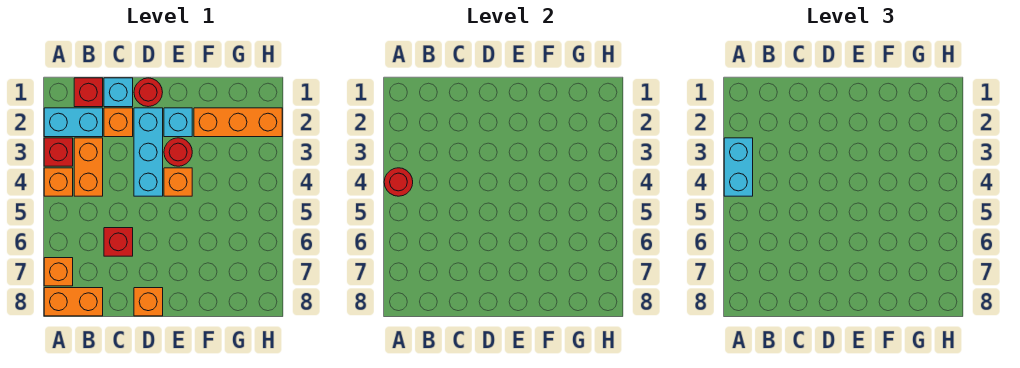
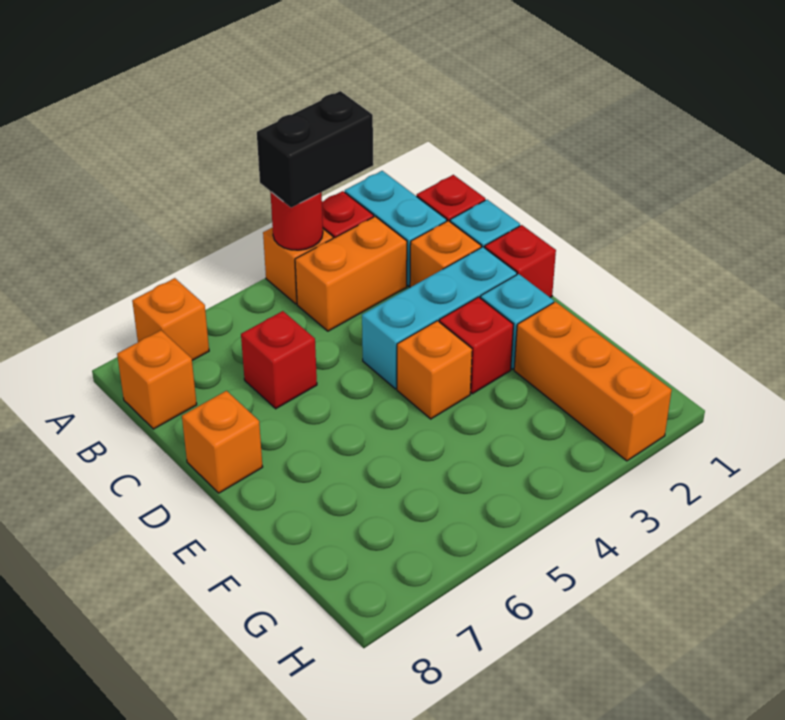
cyan brick A3:A4 level 3 -> black brick A3:A4 level 3
orange brick A8:B8 level 1 -> orange brick B8 level 1
red round brick D1 level 1 -> red brick D1 level 1
red round brick E3 level 1 -> red brick E3 level 1

